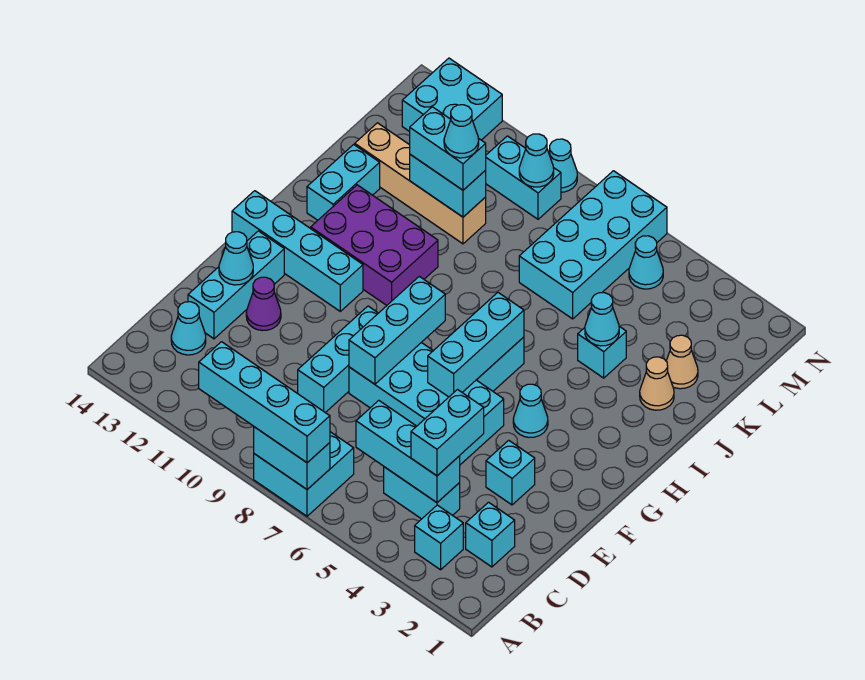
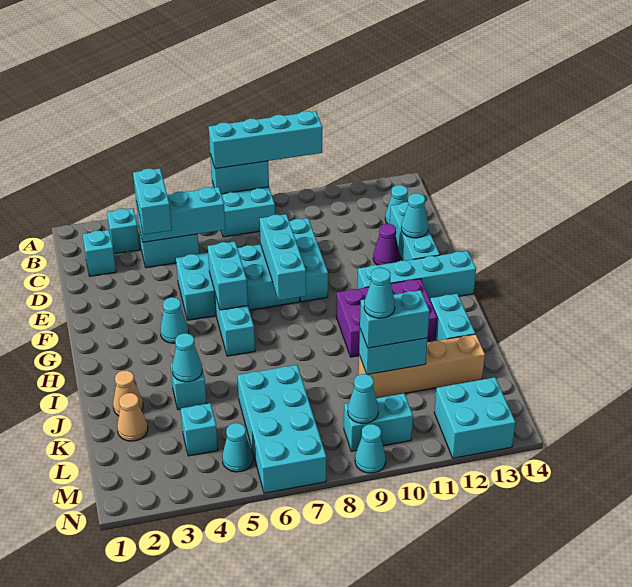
cyan brick E3 level 1 -> cyan brick L4 level 1
cyan brick F6:H6 level 2 -> cyan brick F6:G6 level 2

